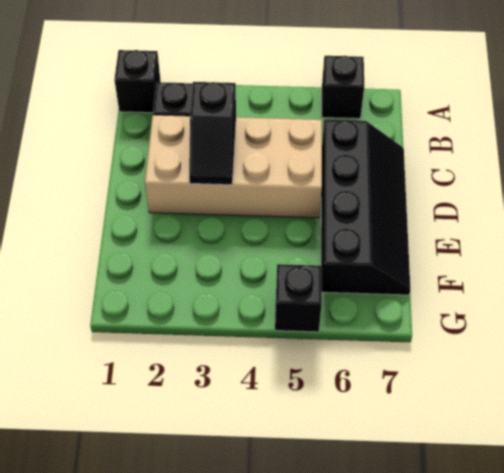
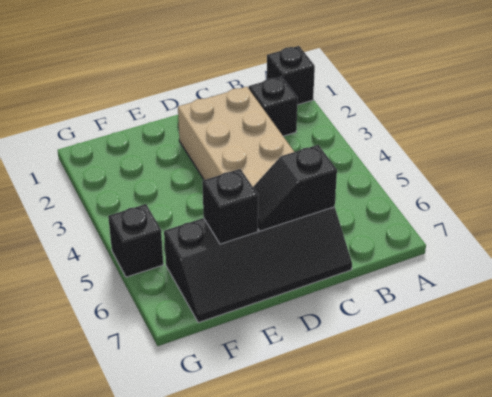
black brick A6 level 1 -> black brick E6 level 2
black slope C3:D3 level 2 top C -> black slope C6:D6 level 2 top C

